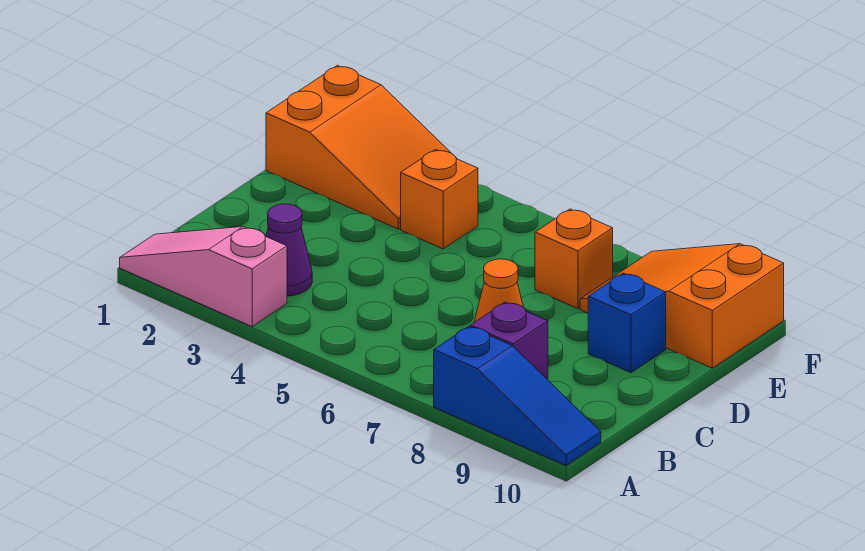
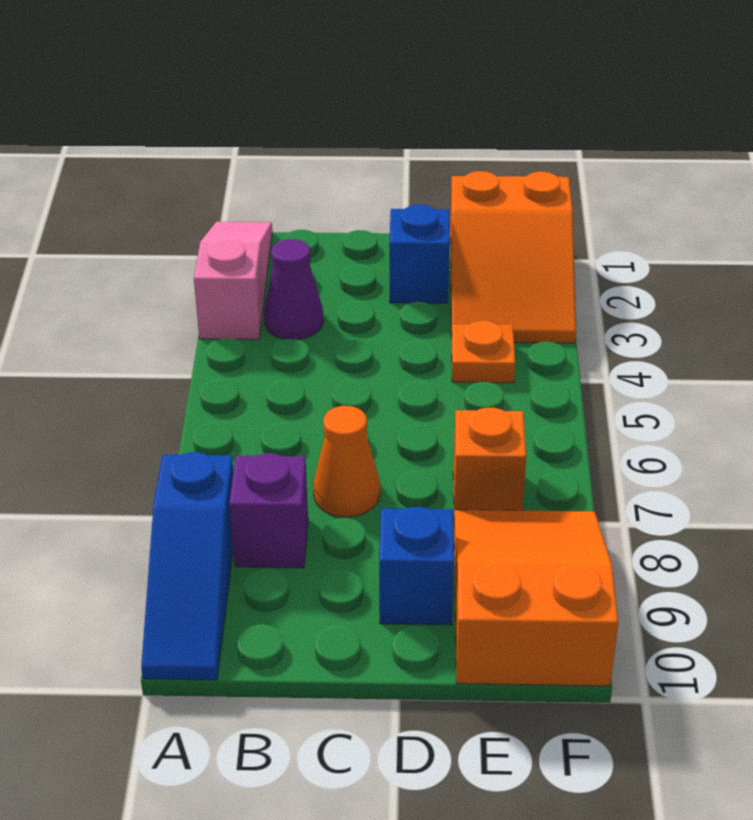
none -> blue brick D2 level 1
orange brick E4 level 1 -> orange plate E4 level 1

